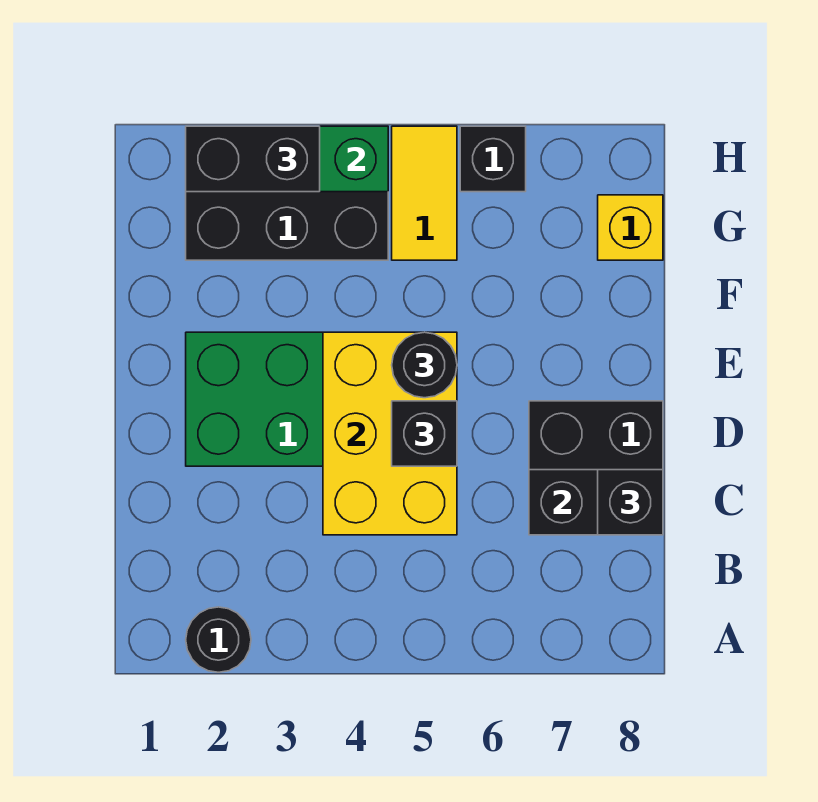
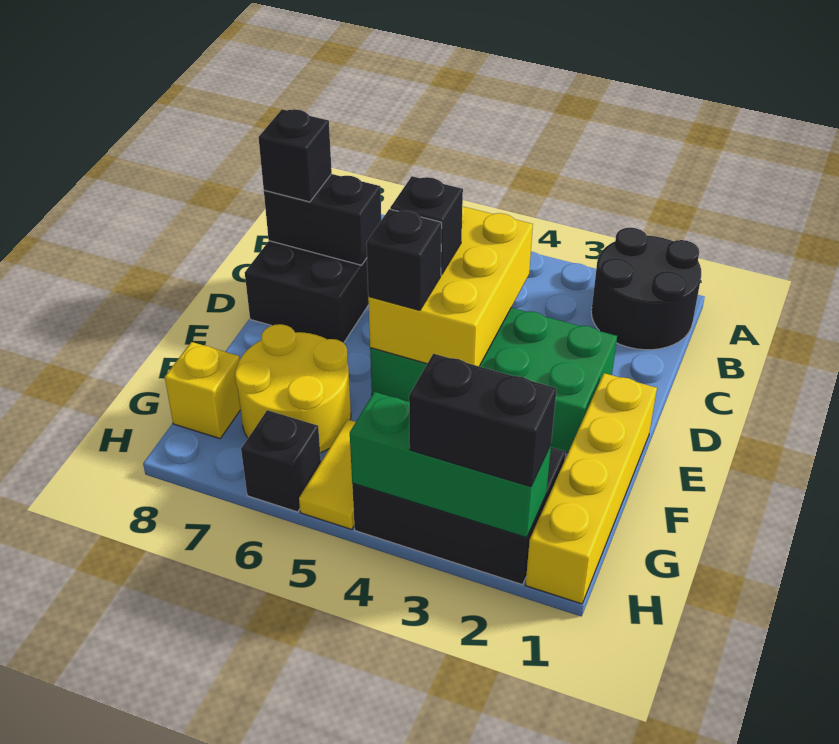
black round brick A2 level 1 -> black round brick A1:B2 level 1
none -> yellow brick E1:H1 level 1
black round brick E5 level 3 -> black brick E5 level 3
none -> yellow round brick F6:G7 level 1

